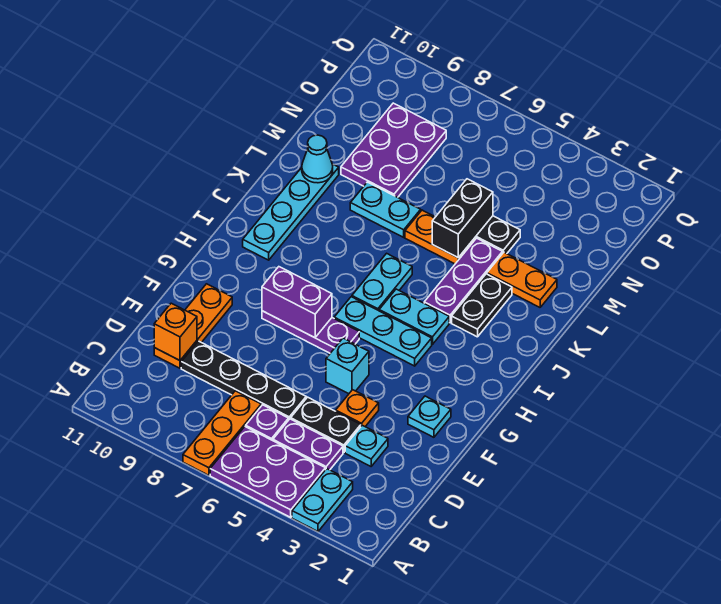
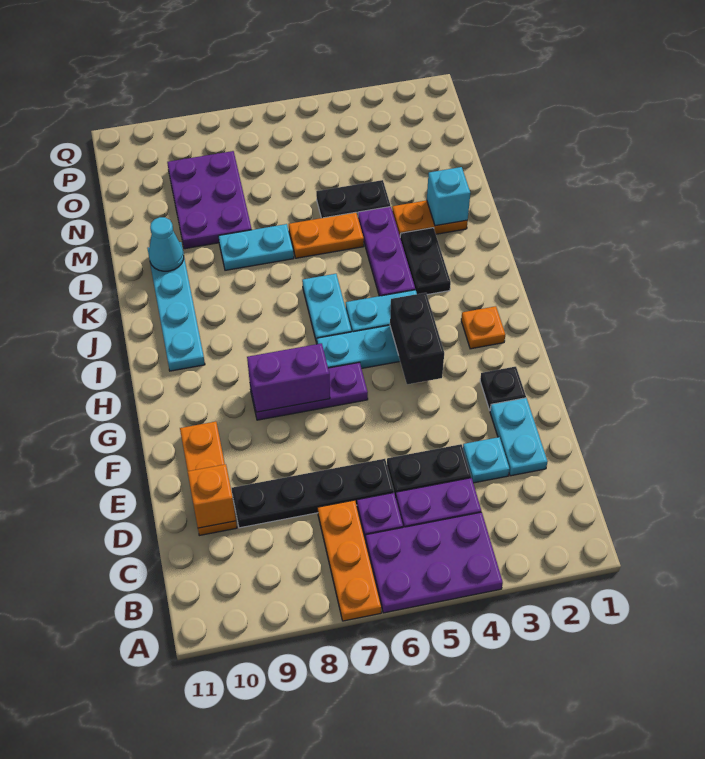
cyan plate A3:B3 level 1 -> cyan plate D2:E2 level 1
orange plate E4 level 1 -> orange plate H2 level 1
cyan plate F2 level 1 -> black plate F2 level 1
cyan brick F5 level 1 -> cyan brick L2 level 2
black brick L5:M5 level 2 -> black brick G4:H4 level 2

